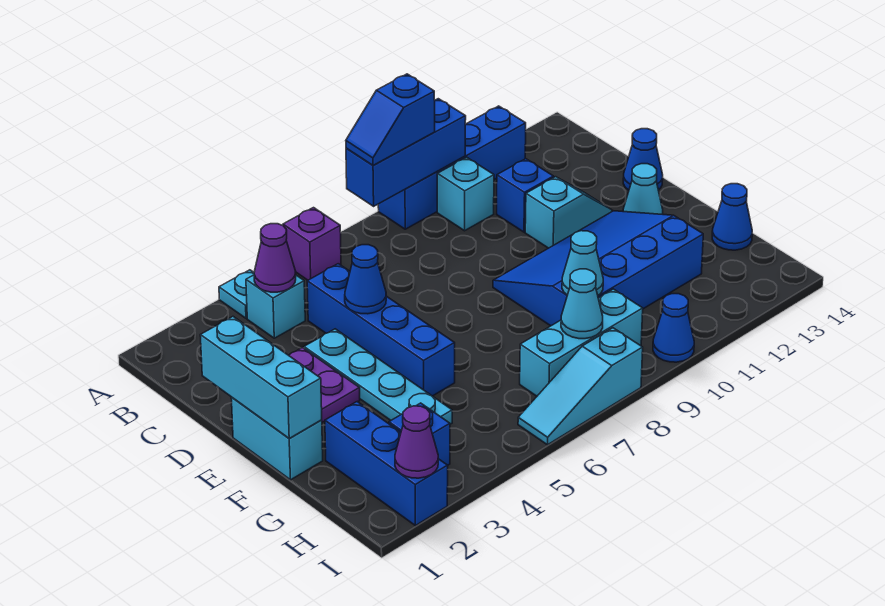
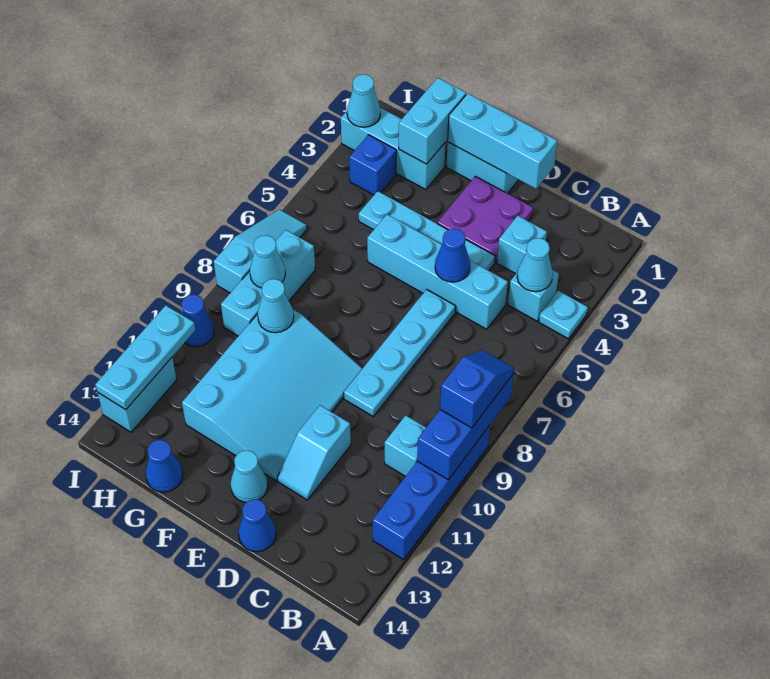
purple brick A6 level 1 -> none
purple cone B4 level 2 -> cyan cone B4 level 2
none -> cyan brick C3 level 1
blue brick C5:F5 level 1 -> cyan brick C5:F5 level 1
blue brick C11 level 1 -> none
none -> cyan plate D6:D9 level 1
blue slope E9:G12 level 1 top G -> cyan slope E9:G12 level 1 top G
none -> cyan brick G1:G2 level 2
blue brick G2:I2 level 1 -> cyan brick G2:I2 level 1
purple cone I2 level 2 -> cyan cone I2 level 2
none -> cyan plate I11:I13 level 2
none -> cyan brick I12:I13 level 1

